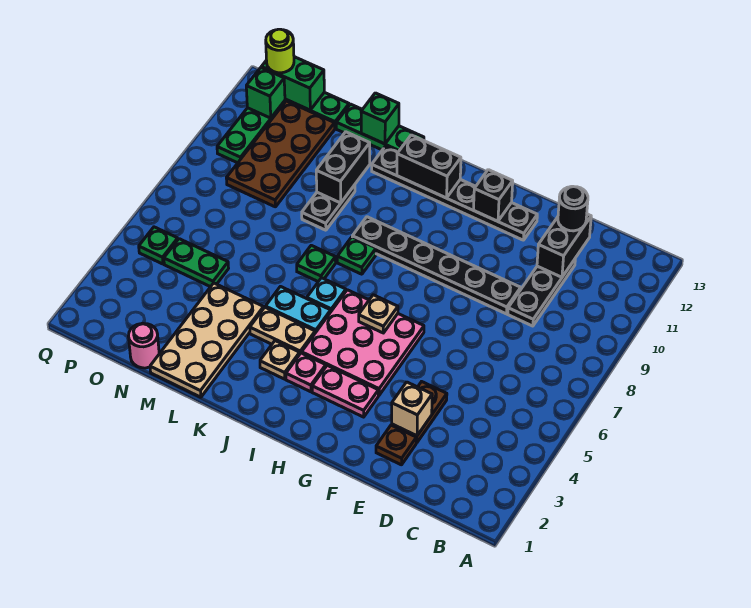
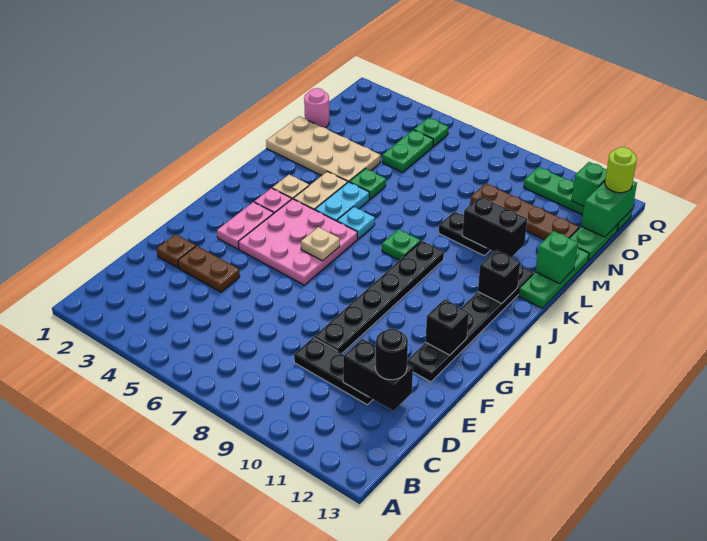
tan brick E3 level 2 -> none
black brick I12:J12 level 2 -> black brick J12 level 2
green plate K7 level 1 -> green plate L5 level 1
brown plate N9:O12 level 1 -> brown plate N9:N12 level 1

